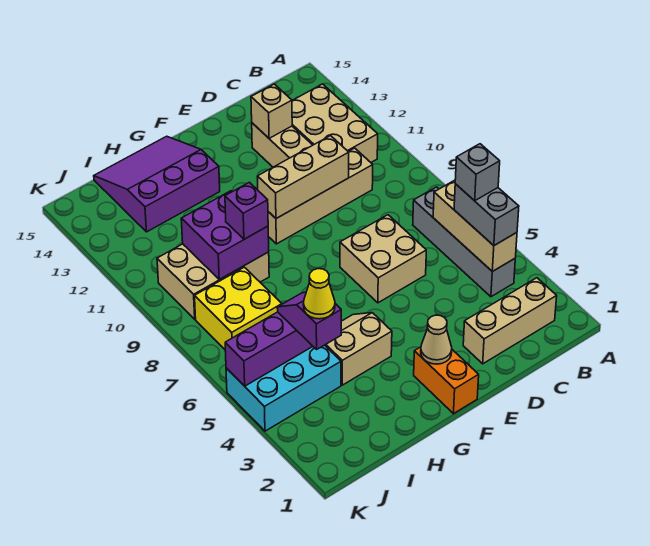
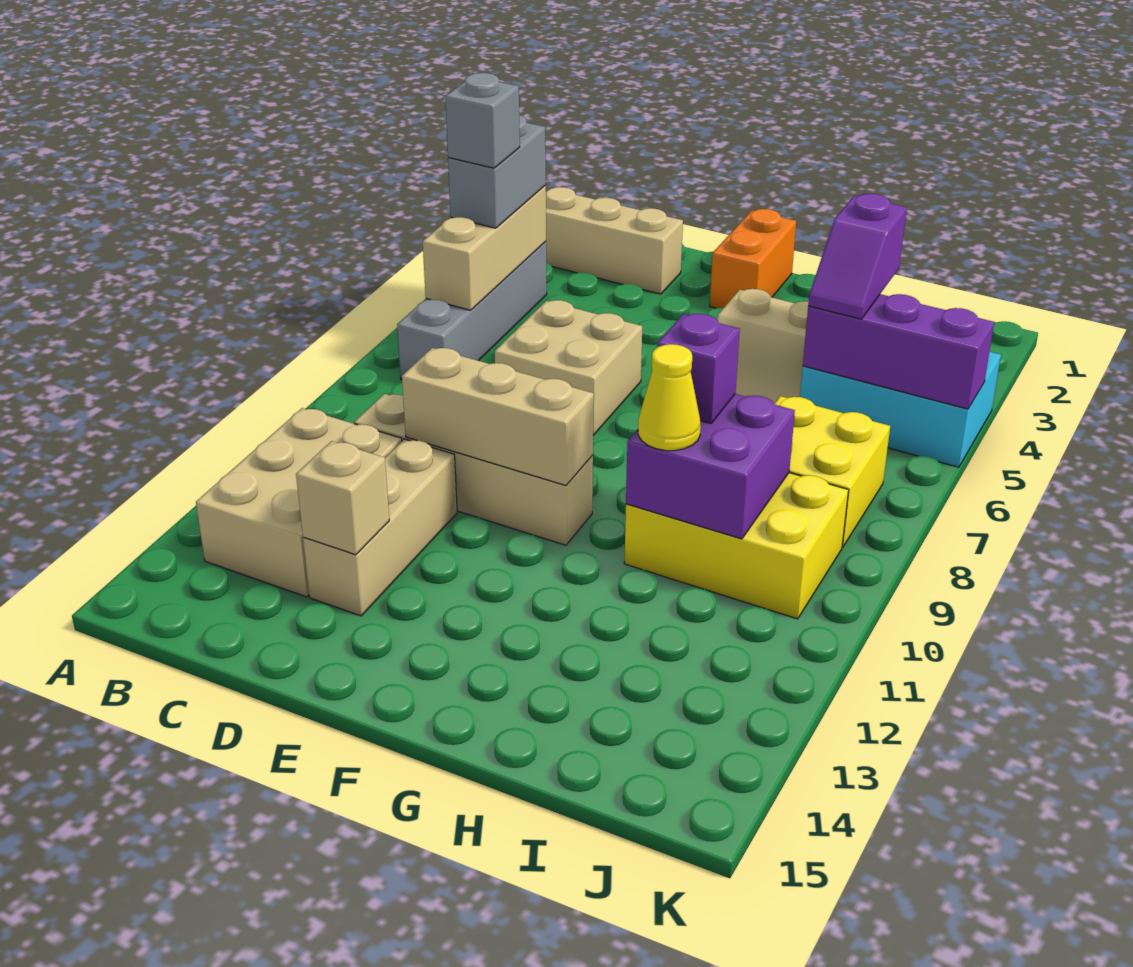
tan cone F2 level 2 -> none
purple slope G13:I15 level 1 top 13 -> none
tan brick H9:J10 level 1 -> yellow brick H9:J10 level 1
yellow cone I4 level 4 -> yellow cone H10 level 3

